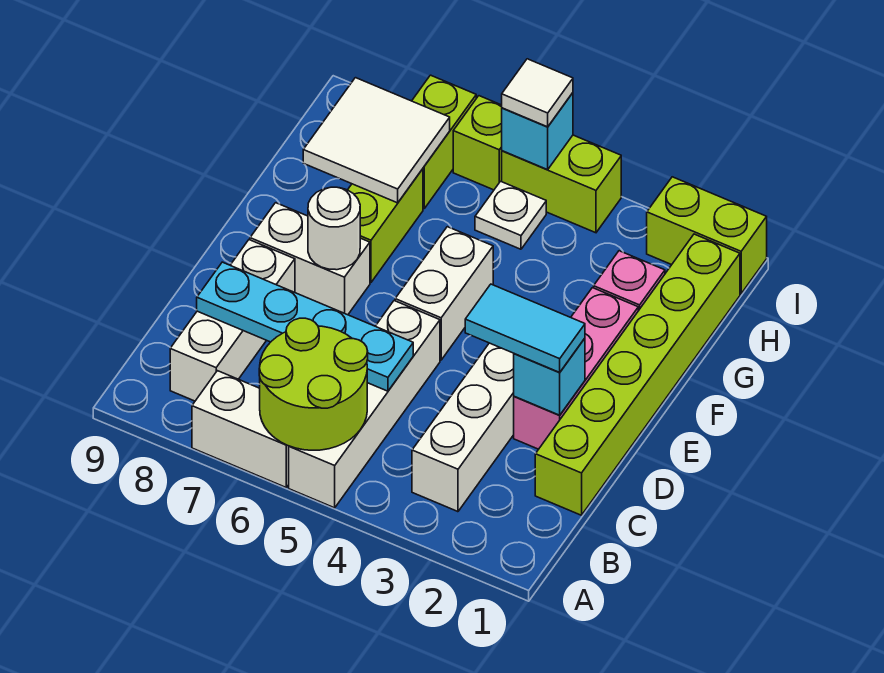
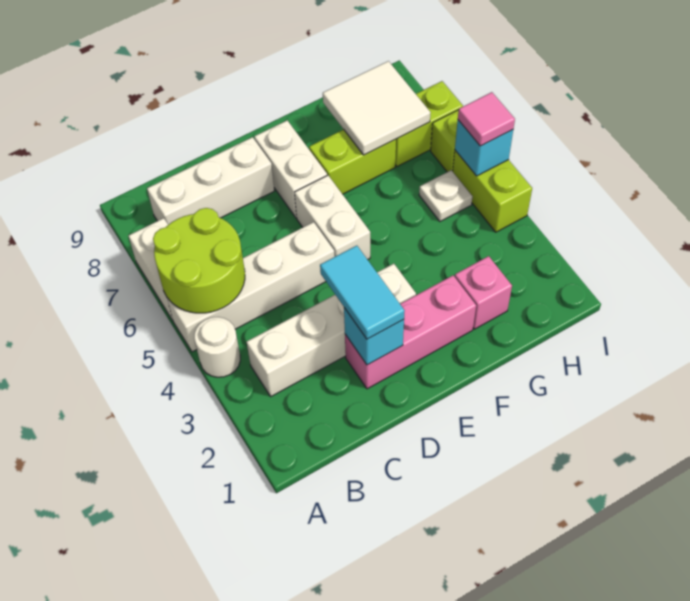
lime brick C1:H1 level 1 -> none
cyan plate C5:C8 level 2 -> none
white brick E5:F5 level 1 -> white brick E5:E6 level 1
white round brick E7 level 2 -> white round brick A4 level 1
lime brick I1:I2 level 1 -> none
white tile I5 level 3 -> pink tile I5 level 3

